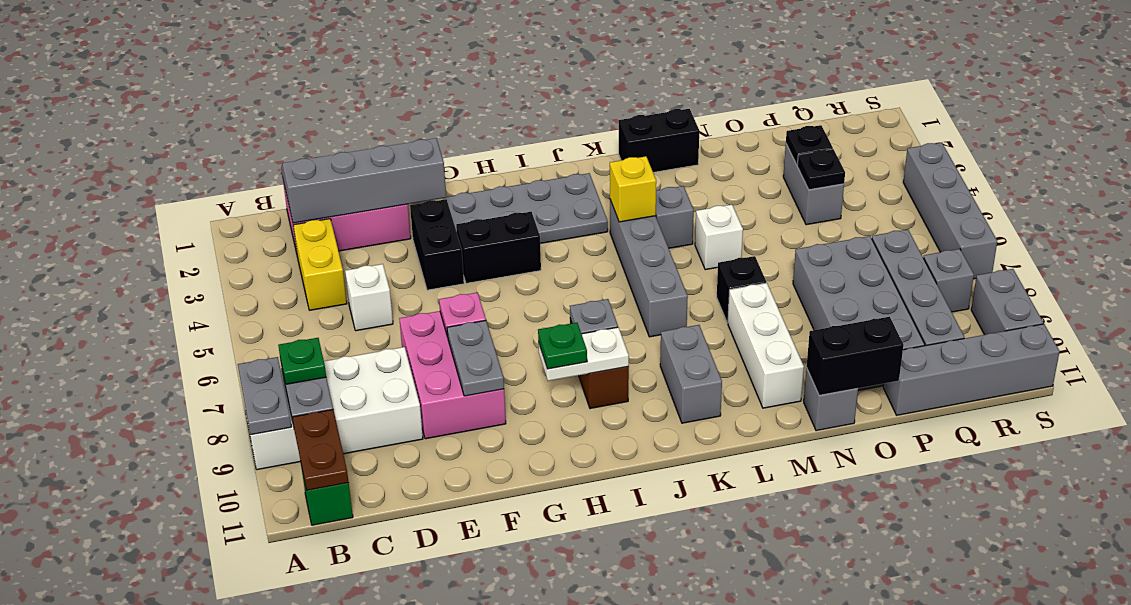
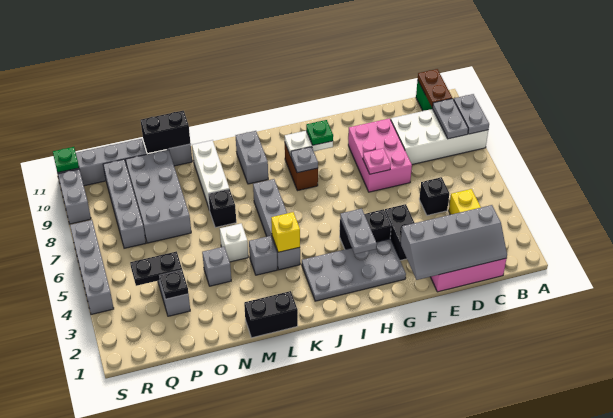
green plate B8 level 3 -> green plate S11 level 2
white brick D5 level 1 -> black brick D5 level 1
grey plate F8:F9 level 2 -> grey plate H3:H4 level 2
black plate P4 level 2 -> black plate P4:Q4 level 2
grey brick R8 level 1 -> grey brick N4 level 1

